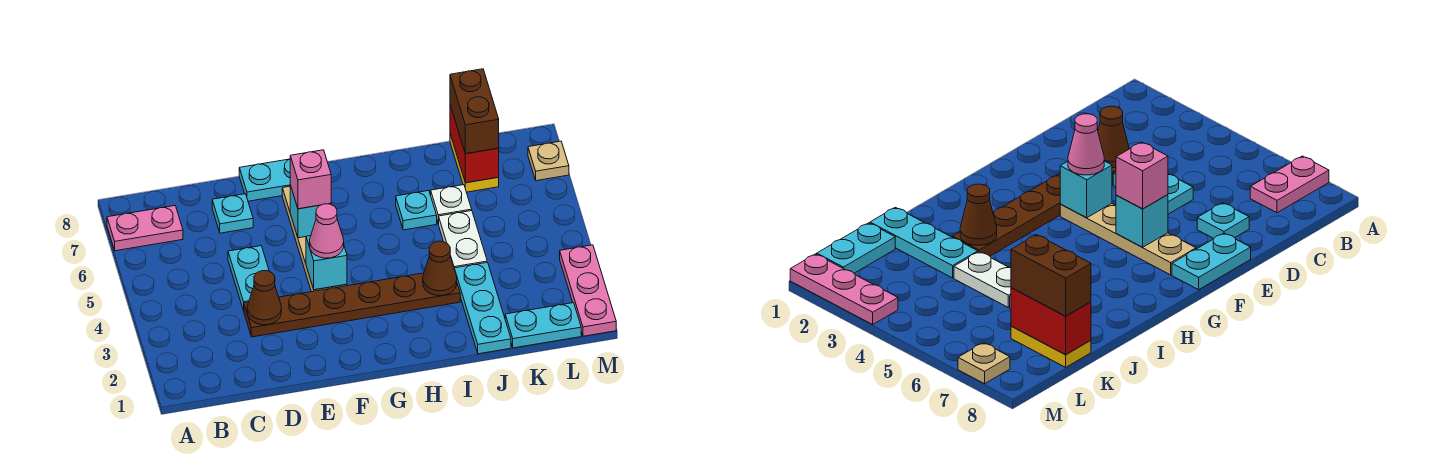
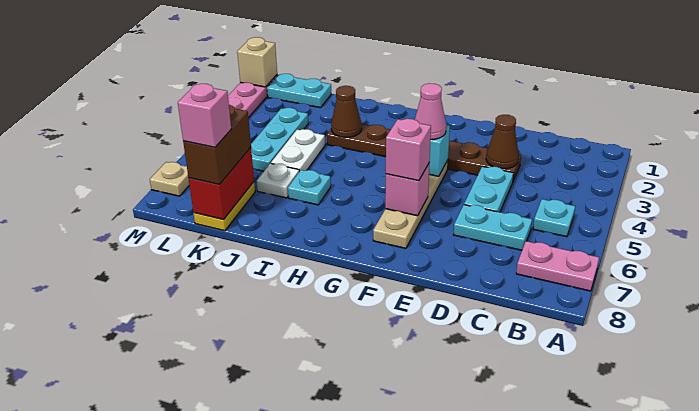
cyan plate D7 level 1 -> cyan plate B5 level 1
cyan plate E8:F8 level 1 -> cyan plate C6:D6 level 1
cyan brick F6 level 2 -> pink brick F6 level 2
cyan plate J1:J3 level 1 -> cyan plate K3:K5 level 1
none -> pink brick K8 level 4
none -> tan brick M1 level 2

